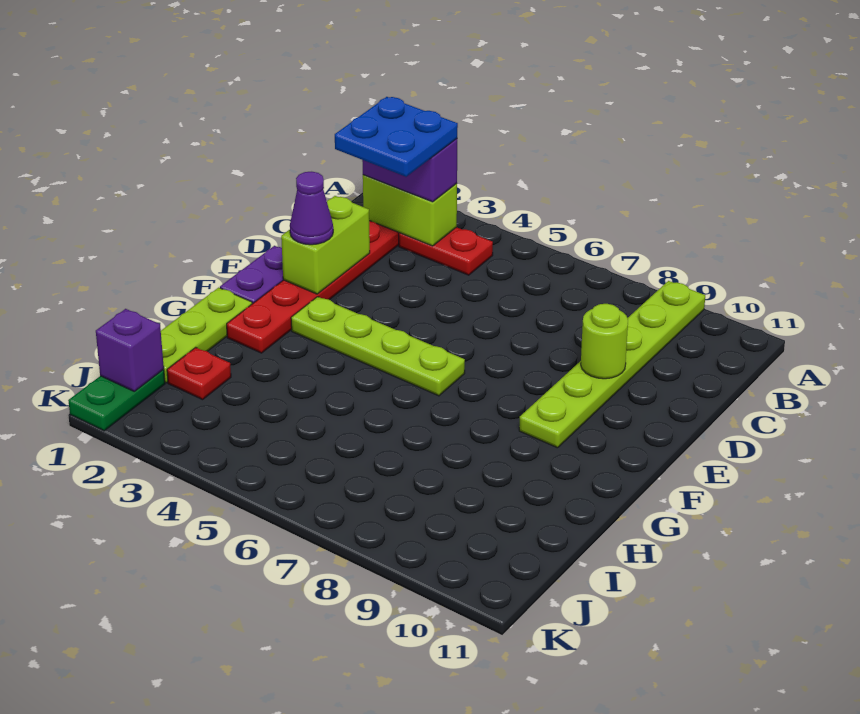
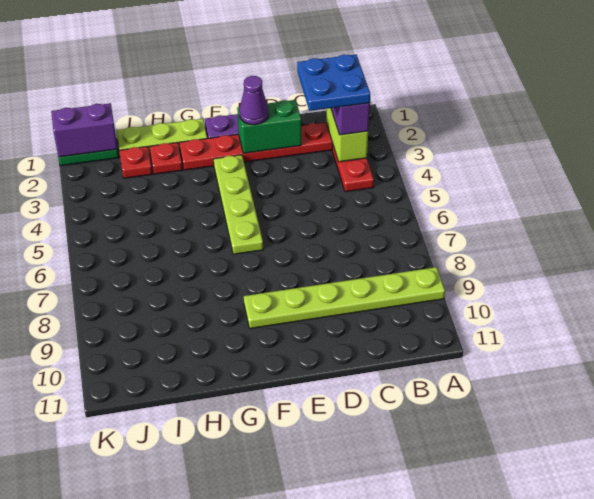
lime brick D2:E2 level 2 -> green brick D2:E2 level 2
lime round brick D9 level 2 -> none
none -> red plate H2 level 1
purple brick J1 level 2 -> purple brick J1:K1 level 2

